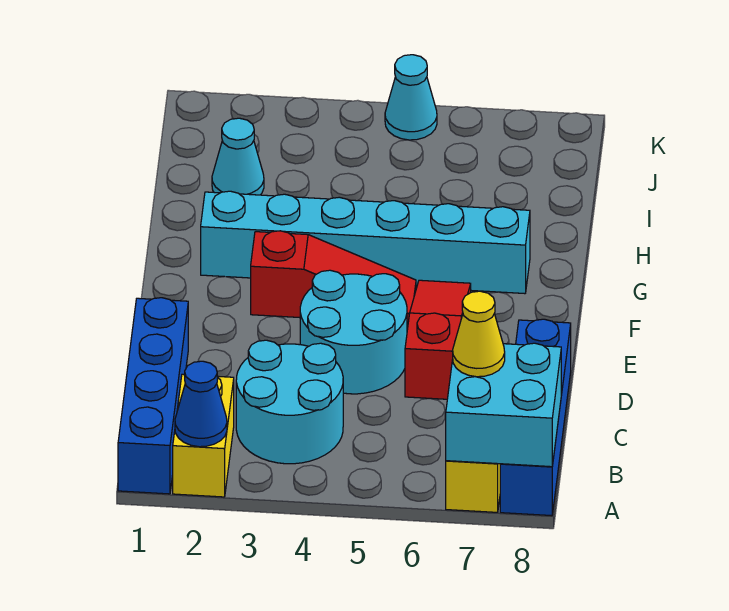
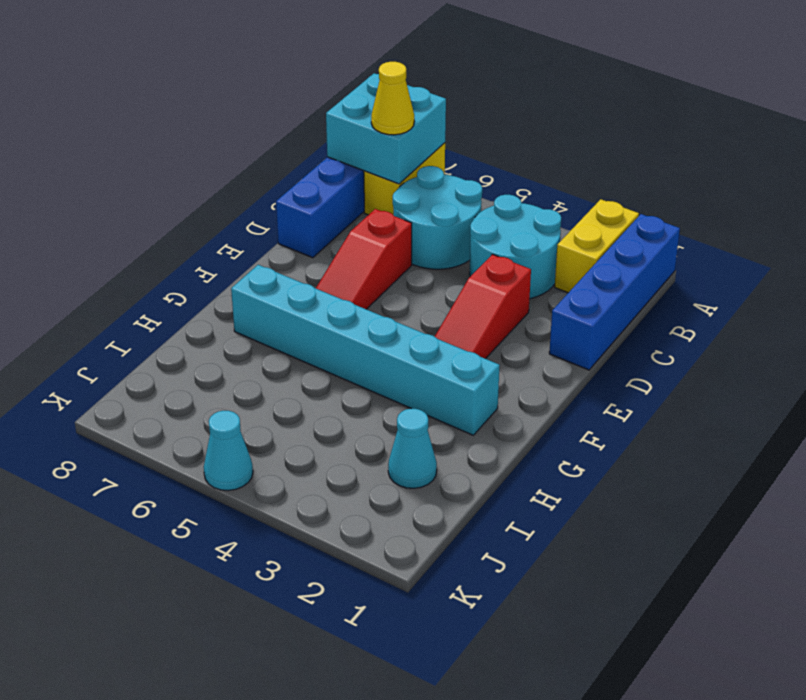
blue cone A2 level 2 -> none
cyan round brick D4:E5 level 1 -> cyan round brick B5:C6 level 1
red slope F3:F5 level 1 top 3 -> red slope D3:F3 level 1 top D

